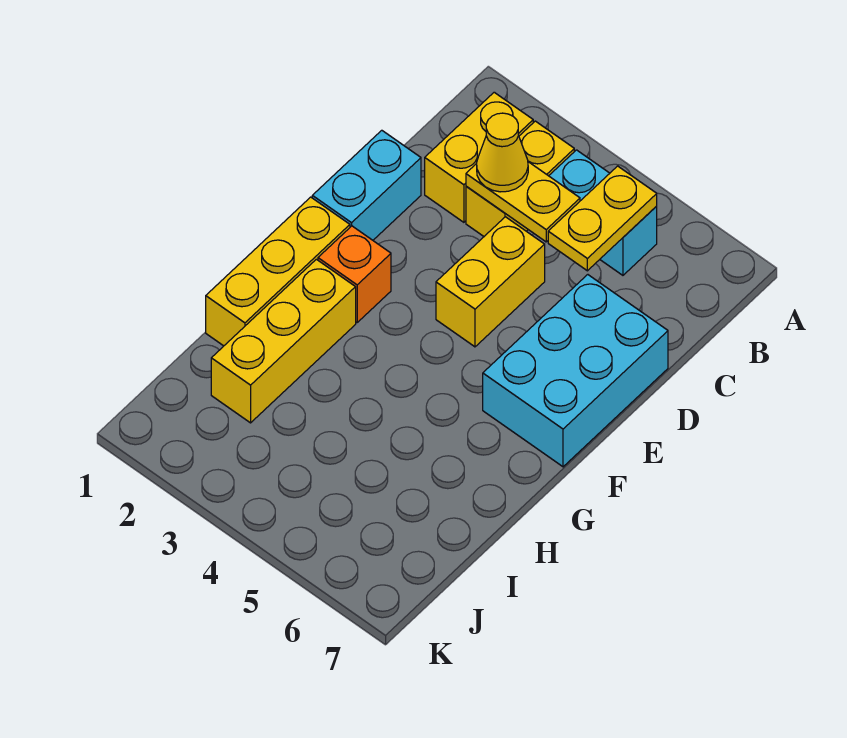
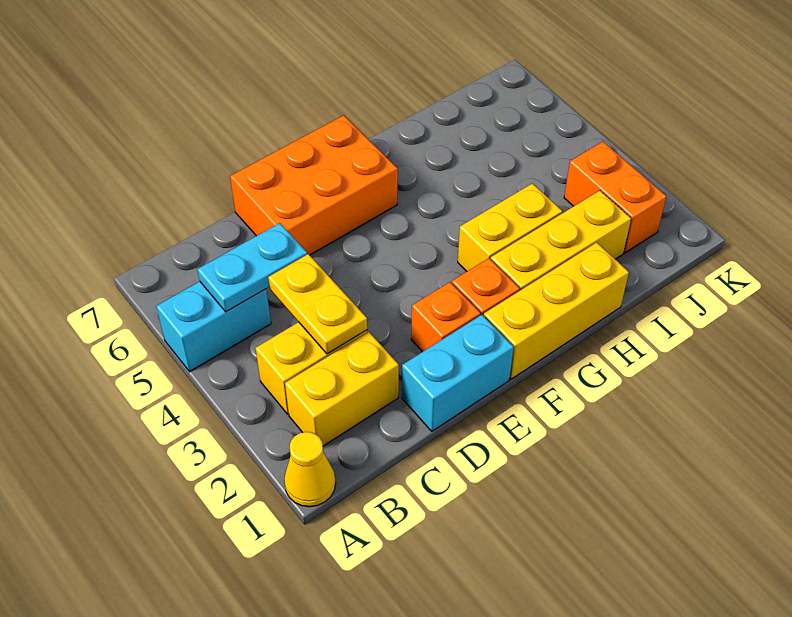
cyan brick B4:B5 level 1 -> cyan brick A5:B5 level 1
yellow plate B5:C5 level 2 -> cyan plate B5:C5 level 2
yellow cone C3 level 3 -> yellow cone A1 level 1
yellow brick D4:E4 level 1 -> yellow brick G3:H3 level 1
cyan brick D6:F7 level 1 -> orange brick D6:F7 level 1
none -> orange brick E2 level 1
none -> orange brick J2:J3 level 1

